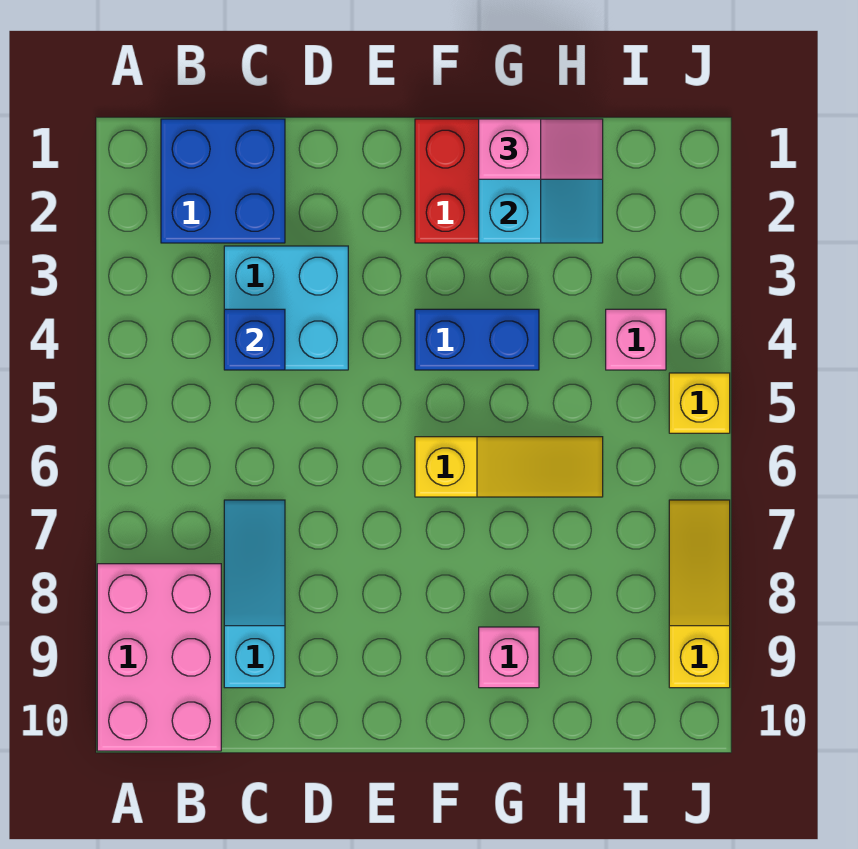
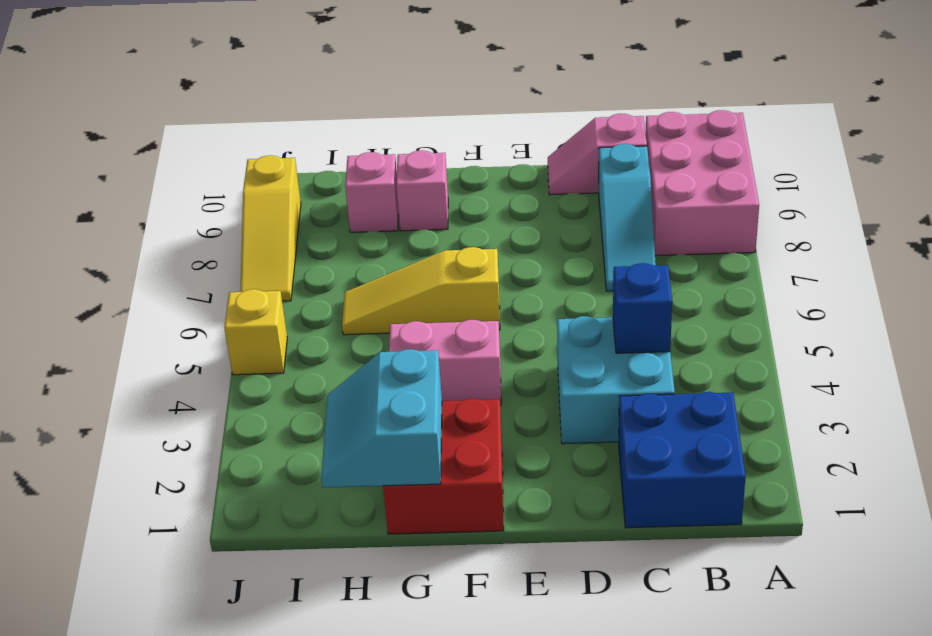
blue brick F4:G4 level 1 -> pink brick F4:G4 level 1
pink slope G1:H1 level 3 top G -> pink slope C10:D10 level 1 top C
pink brick I4 level 1 -> pink brick H9 level 1

